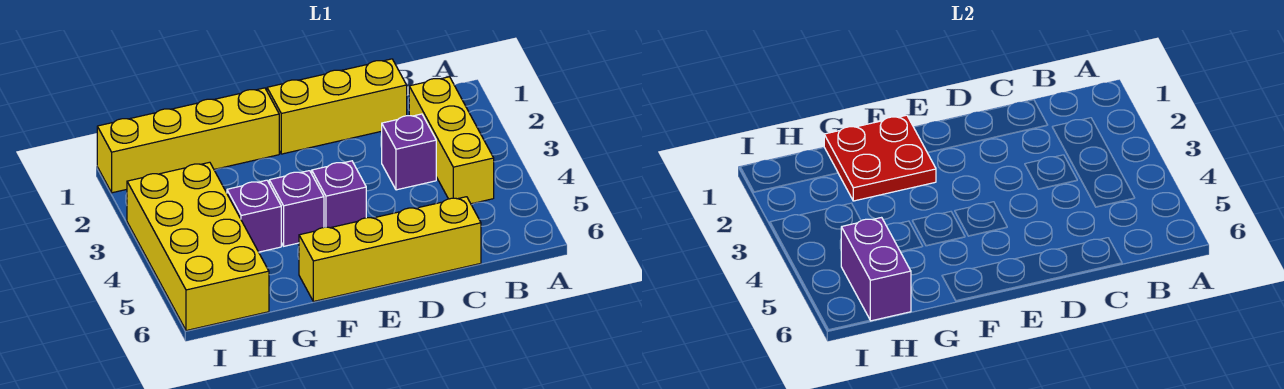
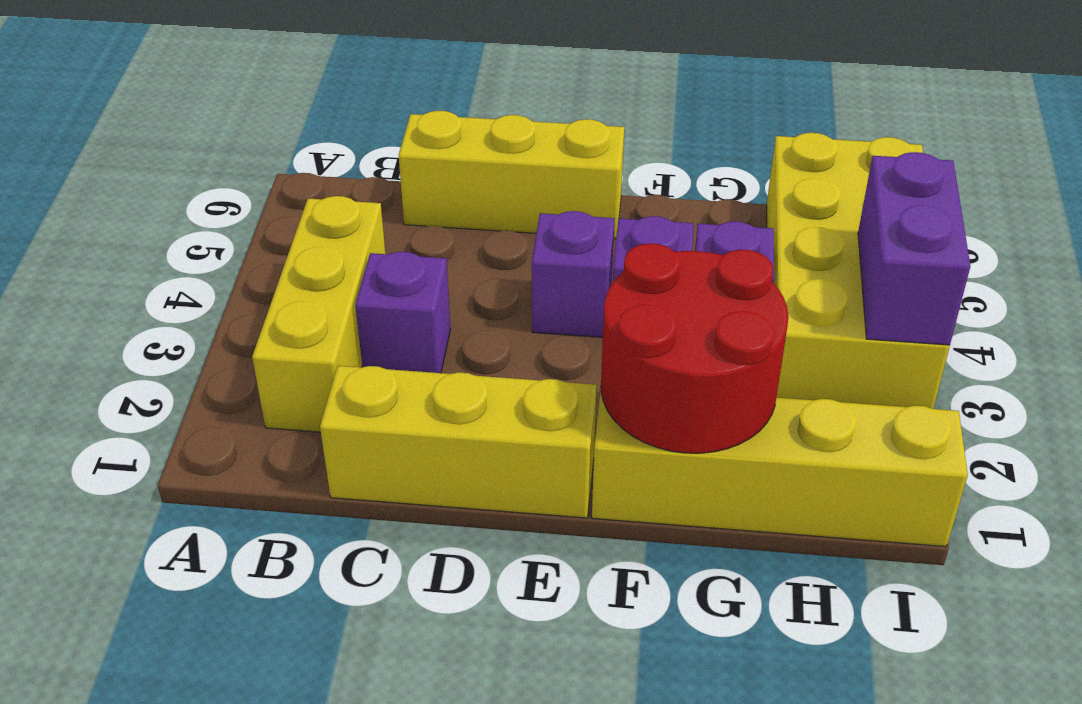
yellow brick C6:F6 level 1 -> yellow brick C6:E6 level 1
red plate F1:G2 level 2 -> red round brick F1:G2 level 2
purple brick H5:H6 level 2 -> purple brick I3:I4 level 2

